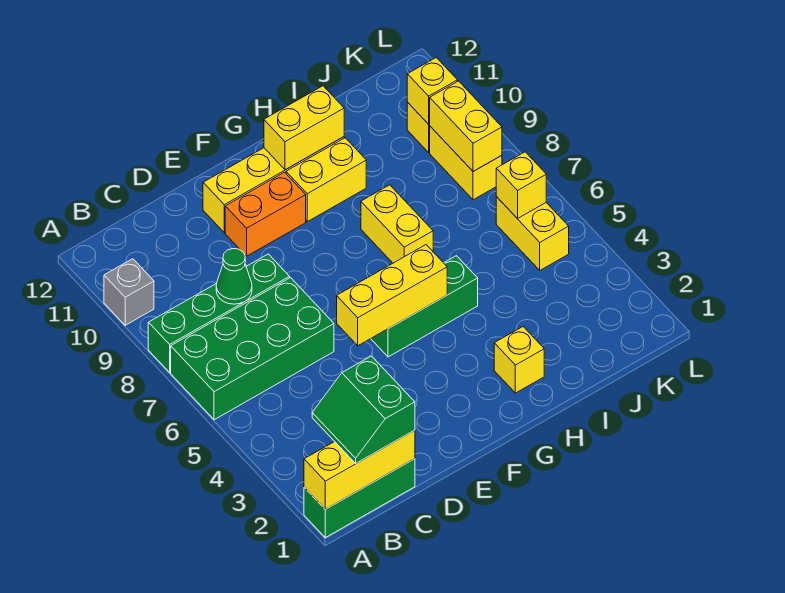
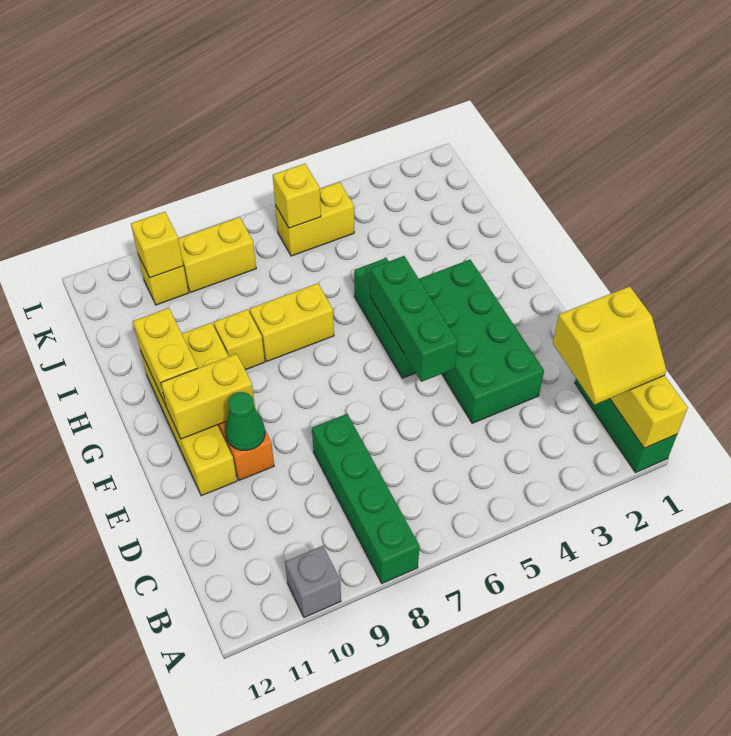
green brick A6:D7 level 1 -> green brick D3:G4 level 1
green slope B1:C2 level 3 top C -> yellow slope B1:C2 level 3 top C
green cone C8 level 2 -> green cone E10 level 2
yellow brick E5:G5 level 2 -> green brick E5:G5 level 2
yellow brick H2 level 1 -> yellow brick H9 level 1
yellow brick K8:K9 level 2 -> yellow brick F10:F11 level 2

